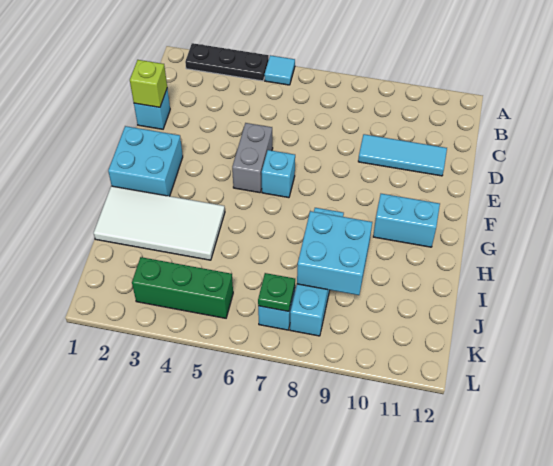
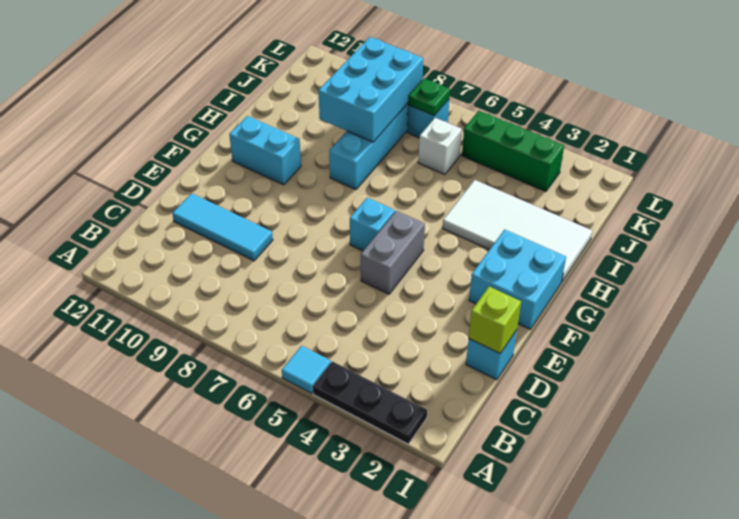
cyan brick I8:J9 level 2 -> cyan brick I8:K9 level 2
none -> white brick J6 level 1

